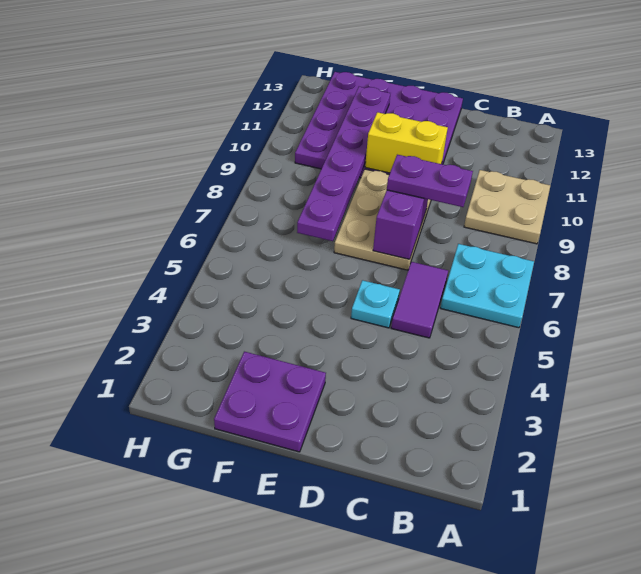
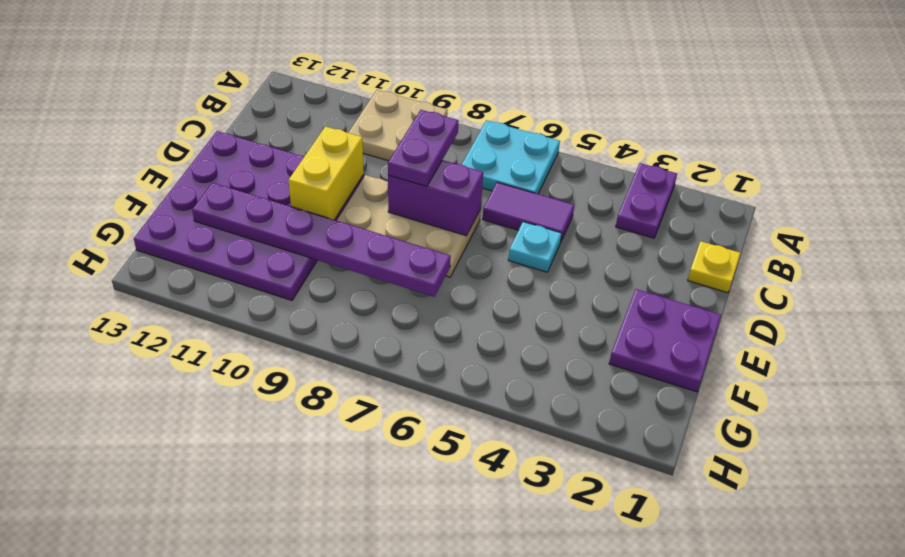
none -> purple plate A3:B3 level 1
none -> yellow plate C1 level 1

